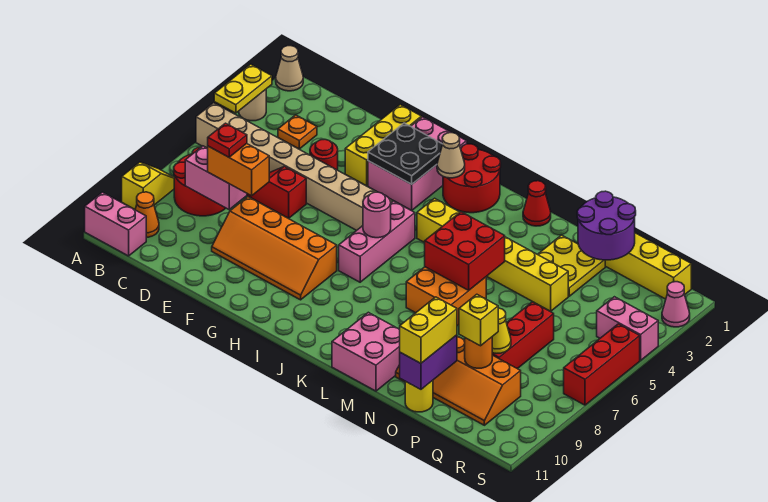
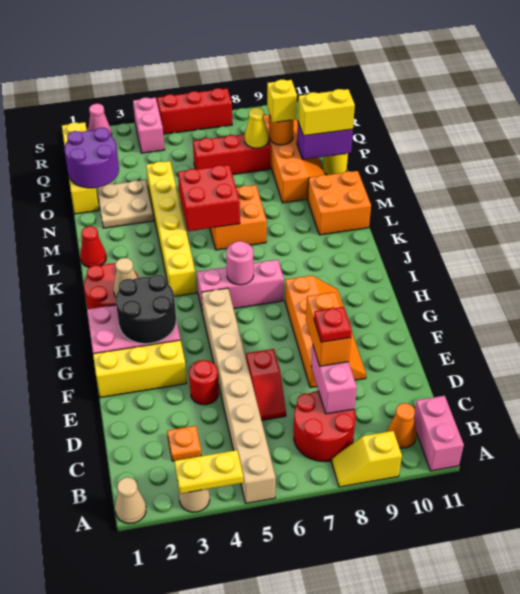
black plate G2:H3 level 2 -> black round brick G2:H3 level 2
pink brick L10:M11 level 1 -> orange brick L10:M11 level 1
yellow plate N2:O3 level 1 -> tan plate N2:O3 level 1

